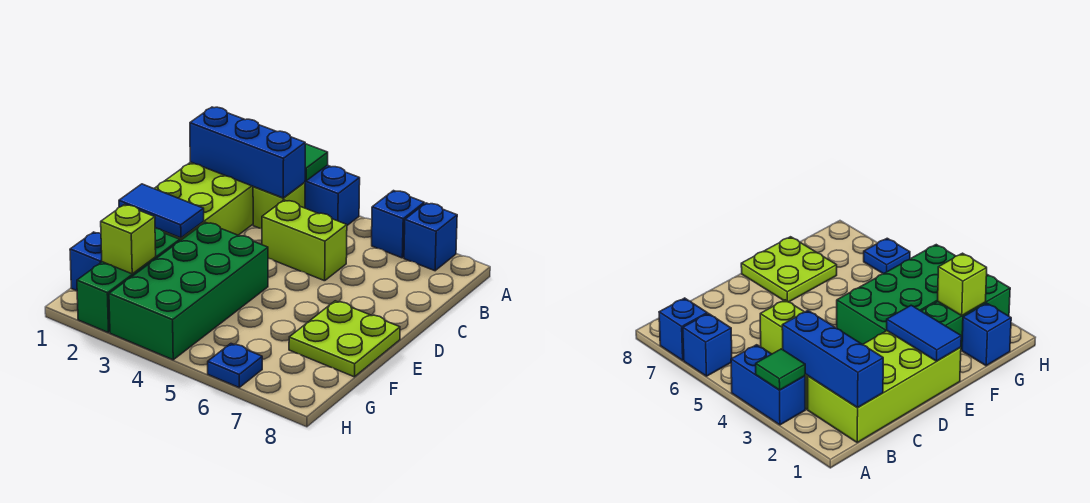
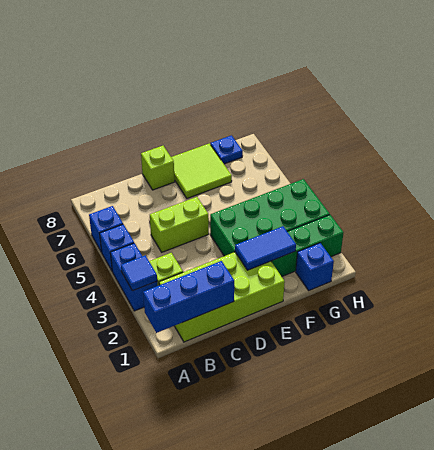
green tile A3 level 2 -> blue tile A3 level 2
blue brick A7 level 1 -> blue brick A5 level 1
blue brick B1:B3 level 2 -> blue brick A1:C1 level 2
lime brick C4:C5 level 1 -> lime brick C5:D5 level 1
blue tile E1:E2 level 2 -> blue tile E2:F2 level 2
lime plate E7:F8 level 1 -> lime tile E7:F8 level 1
lime brick G2 level 2 -> lime brick D8 level 1
blue plate H6 level 1 -> blue plate G8 level 1

